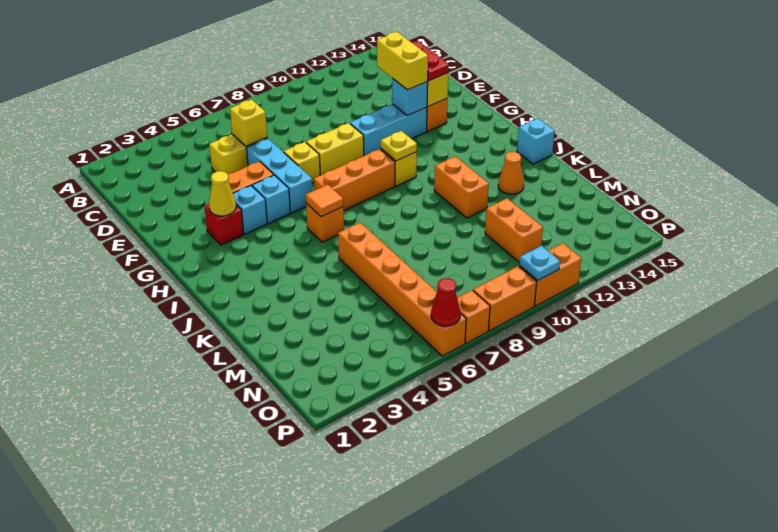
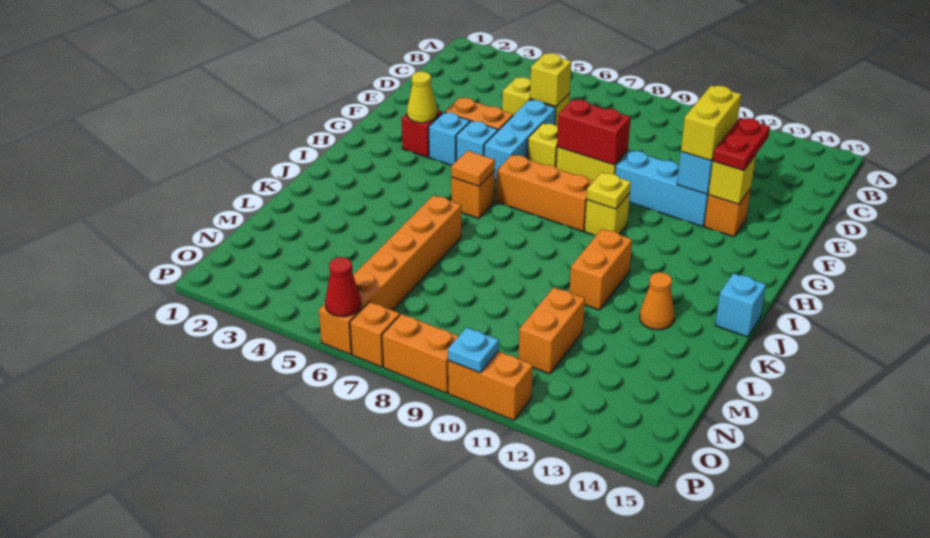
none -> red brick F8:F9 level 2

